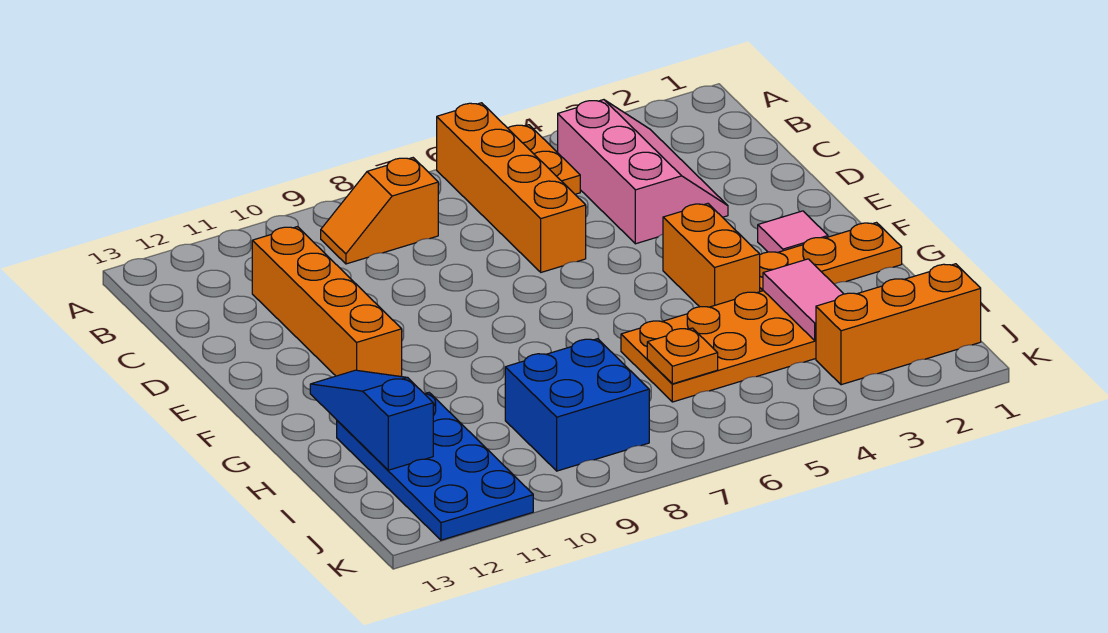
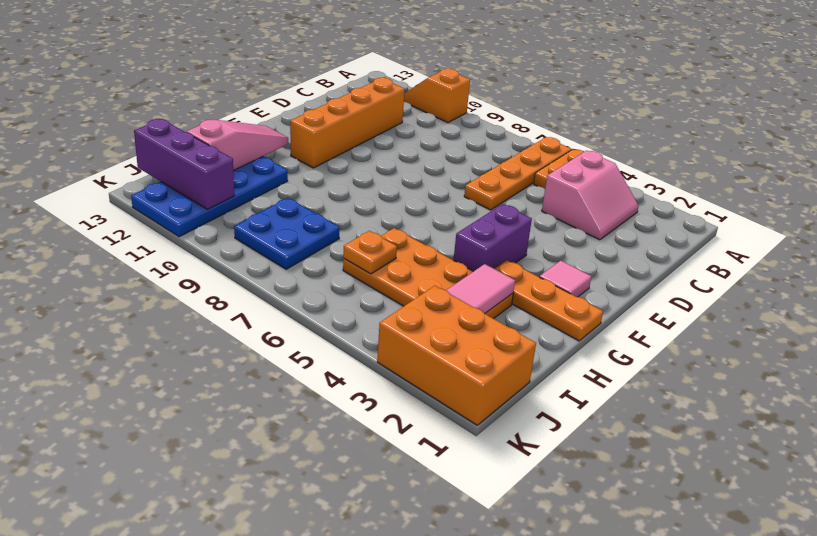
orange brick A6:D6 level 1 -> orange plate A6:D6 level 1
pink slope B3:D4 level 1 top 4 -> pink slope B3:C4 level 1 top 4
orange slope B8:B9 level 1 top 8 -> orange slope A10:A11 level 1 top 10
orange brick F4:G4 level 1 -> purple brick F4:G4 level 1
blue slope G12:I12 level 2 top I -> pink slope G12:I12 level 2 top I
blue brick I8:J9 level 1 -> blue plate I8:J9 level 1
orange brick J1:J3 level 1 -> orange brick J1:K3 level 1
none -> purple brick J11:J13 level 2

